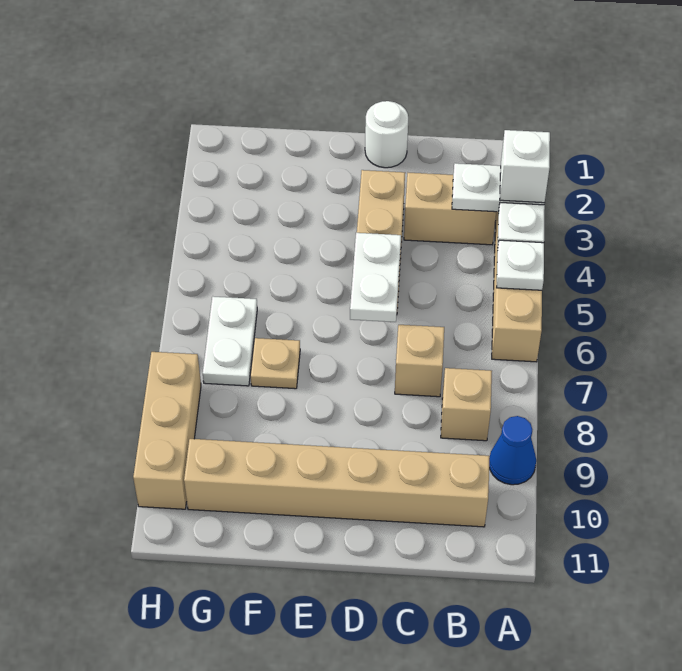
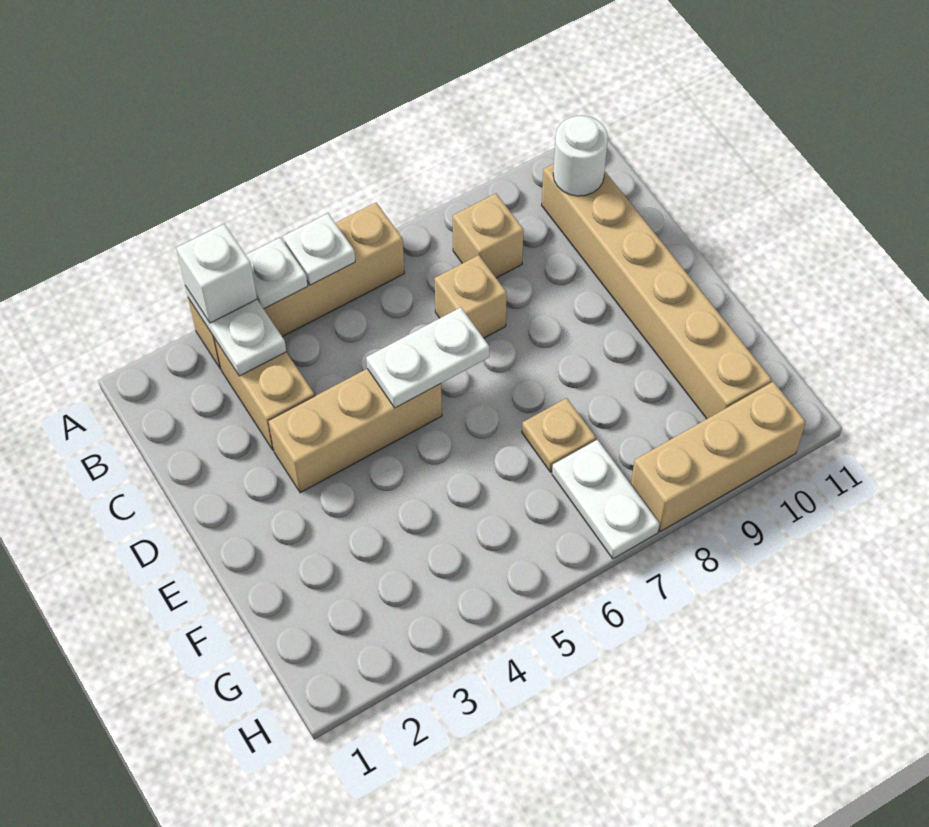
blue cone A9 level 1 -> none
white round brick D1 level 1 -> white round brick B10 level 2
white plate G6:G7 level 1 -> white plate G7:H7 level 1

